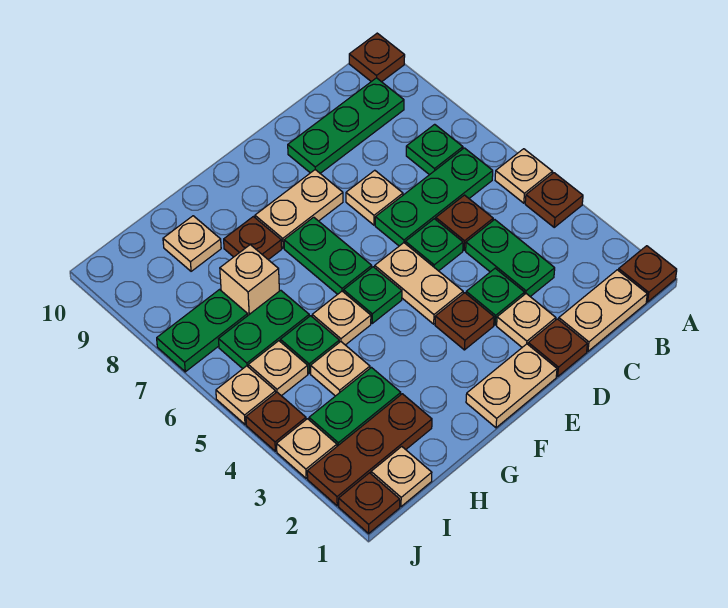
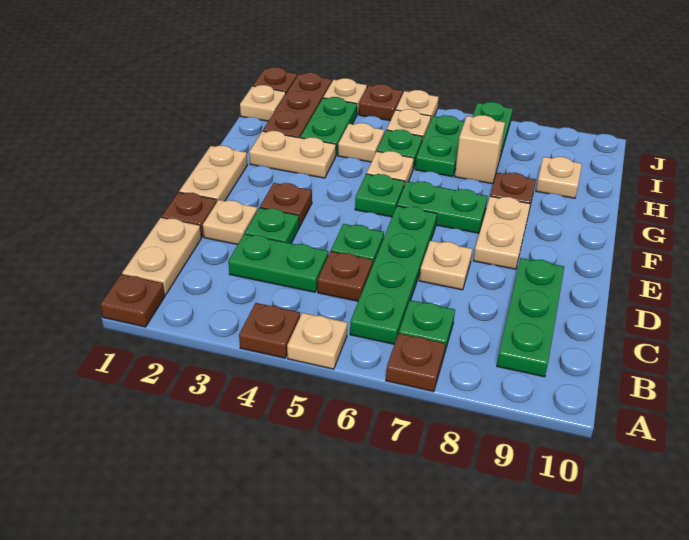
brown plate A10 level 1 -> brown plate A7 level 1
green plate B6:D6 level 1 -> green plate B6:E6 level 1
tan plate E4:E5 level 1 -> tan plate G2:G3 level 1

